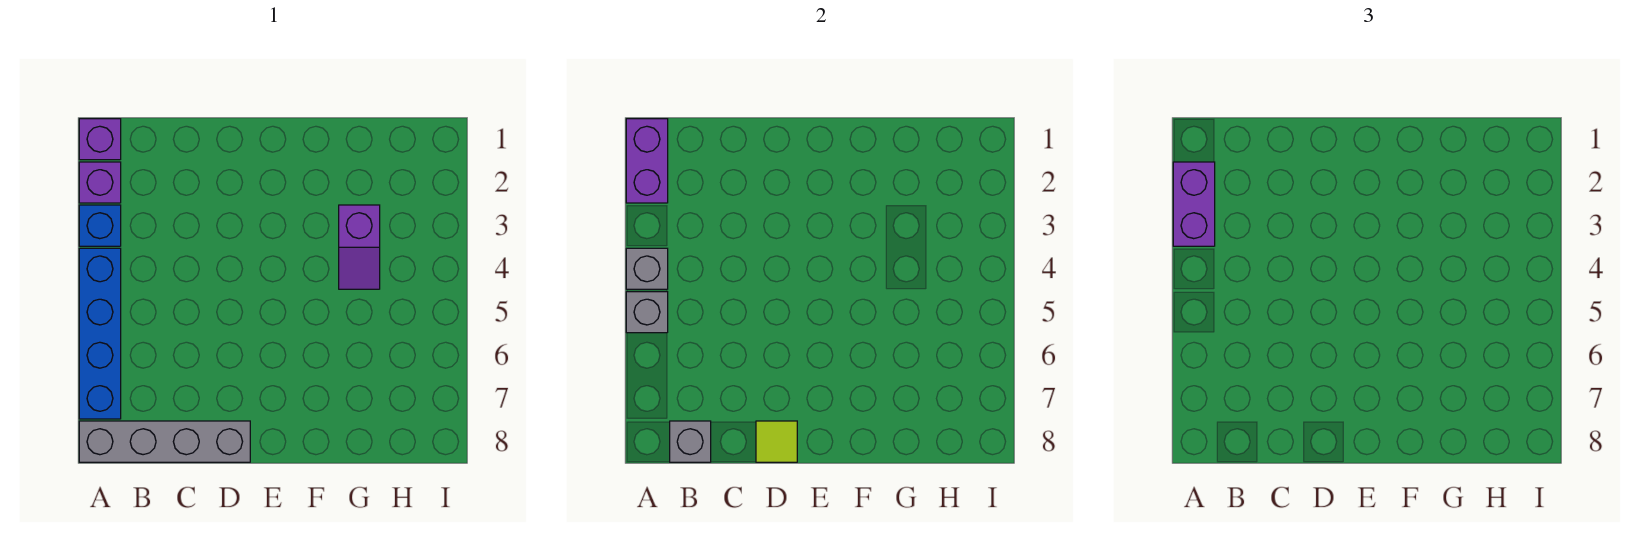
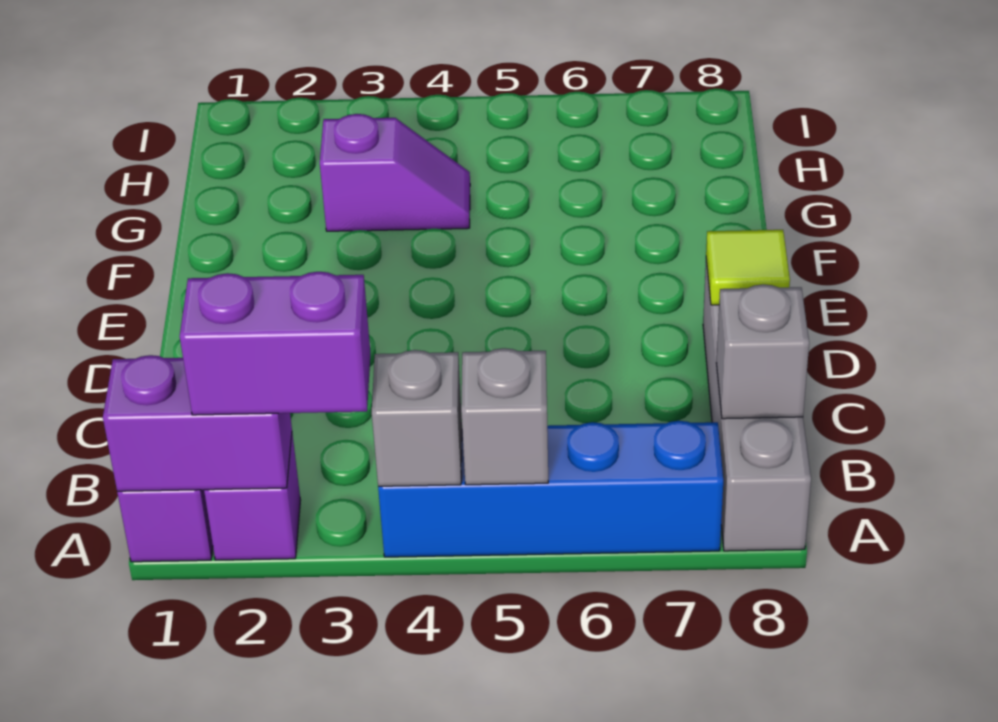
blue brick A3 level 1 -> none

